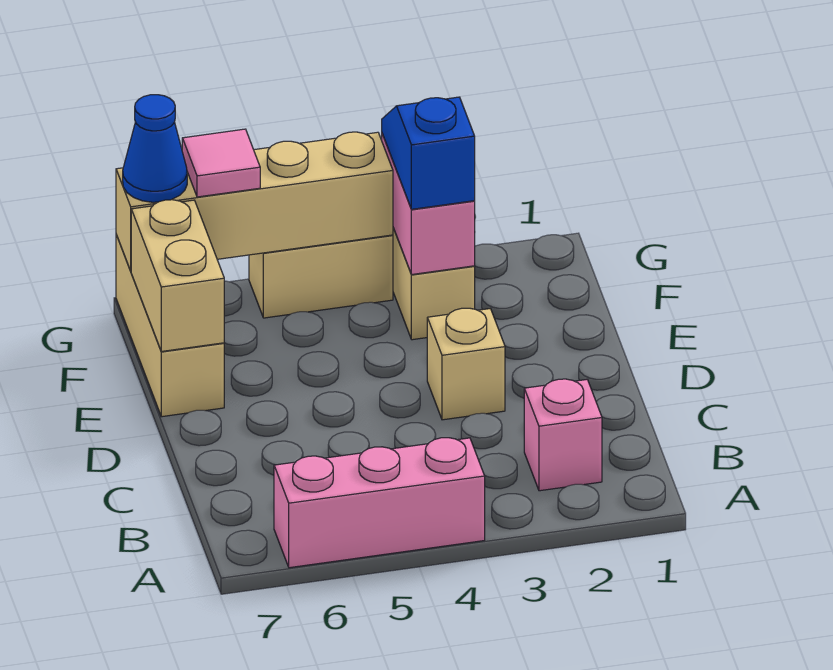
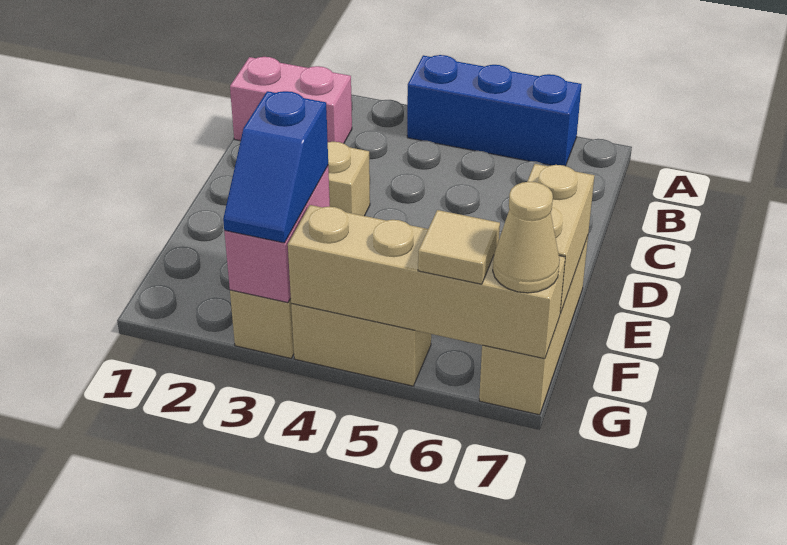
pink brick A4:A6 level 1 -> blue brick A4:A6 level 1
pink brick B2 level 1 -> pink brick B1:B2 level 1
pink tile G6 level 3 -> tan tile G6 level 3
blue cone G7 level 3 -> tan cone G7 level 3

